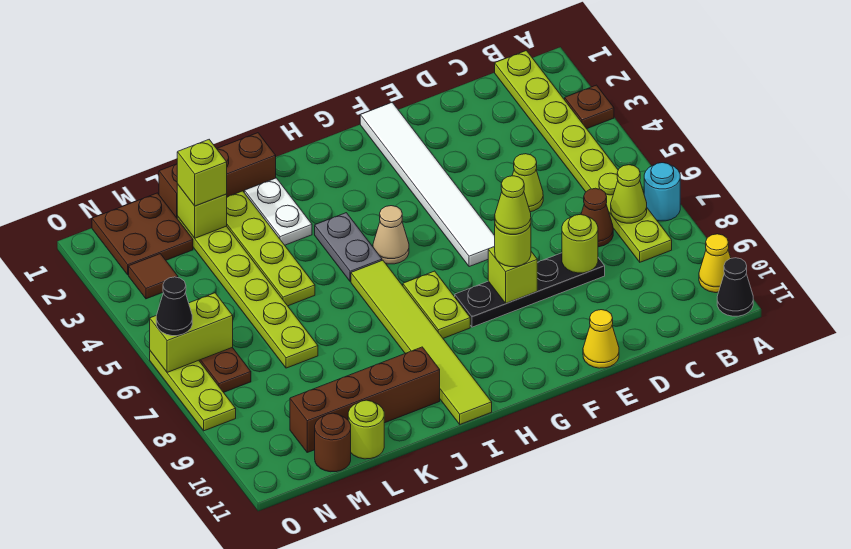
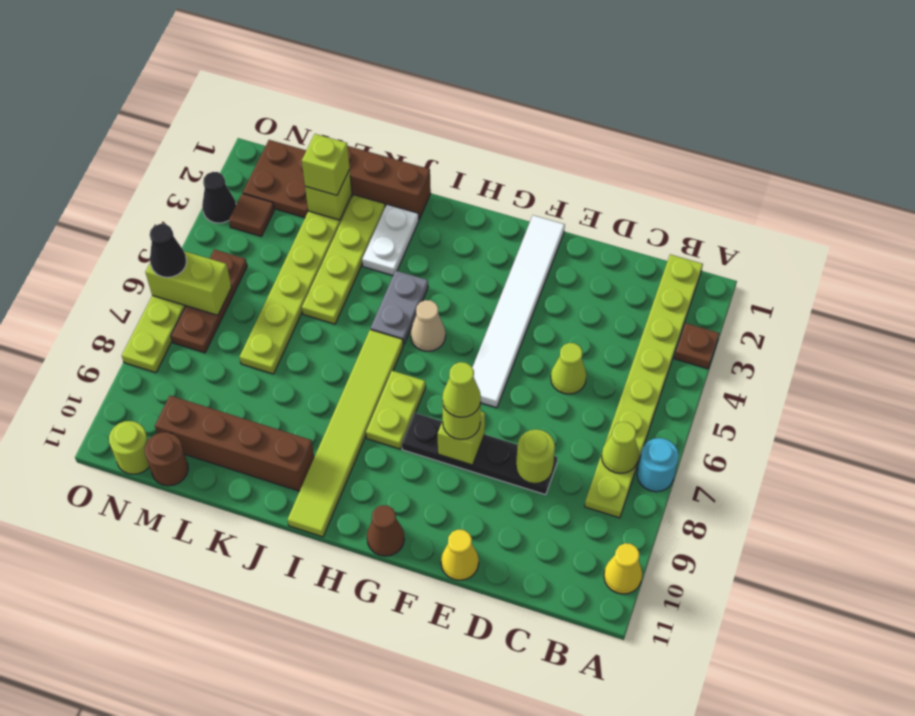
black cone A11 level 1 -> black cone O3 level 1
brown cone C7 level 1 -> brown cone G11 level 1
lime round brick L11 level 1 -> lime round brick N11 level 1

